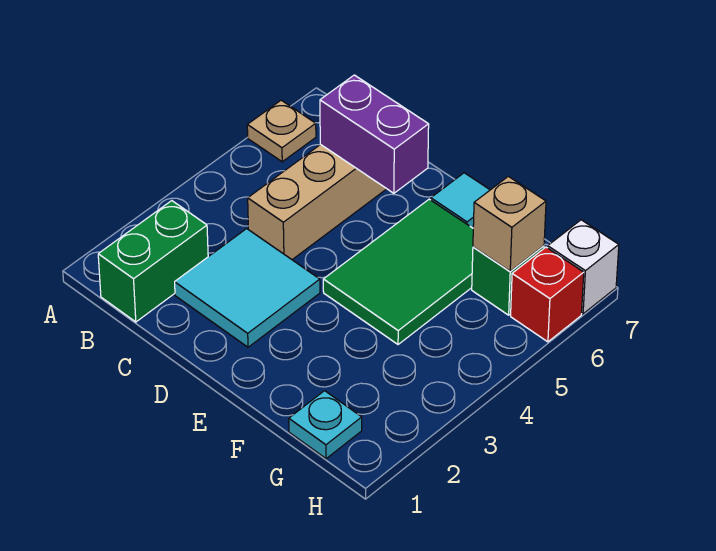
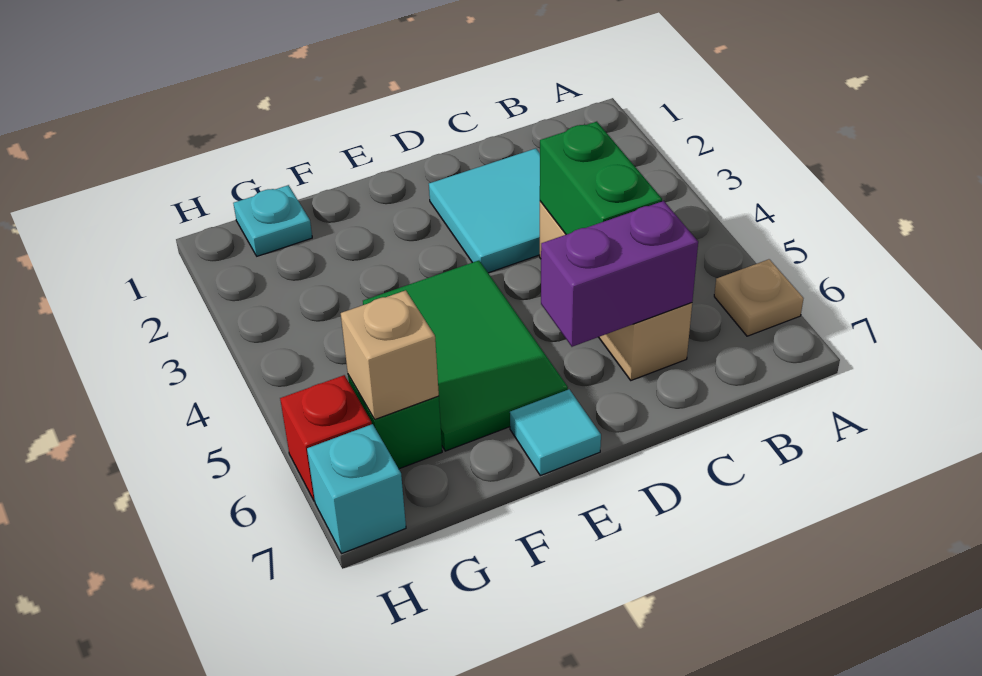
green brick B1:B2 level 1 -> green brick C4:C5 level 2
white brick H7 level 1 -> cyan brick H7 level 1

